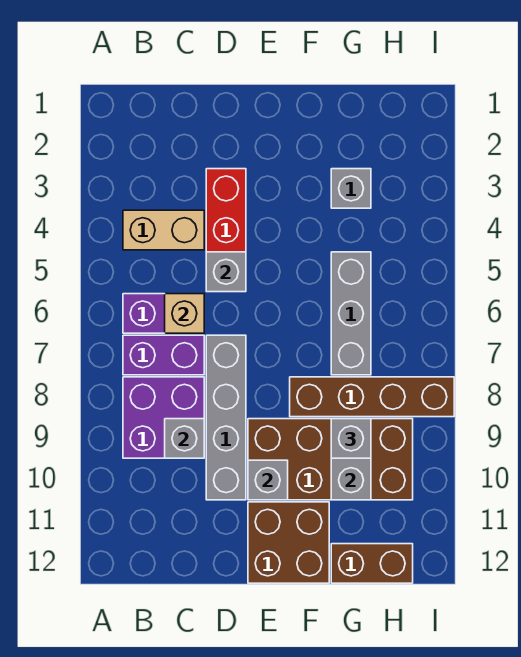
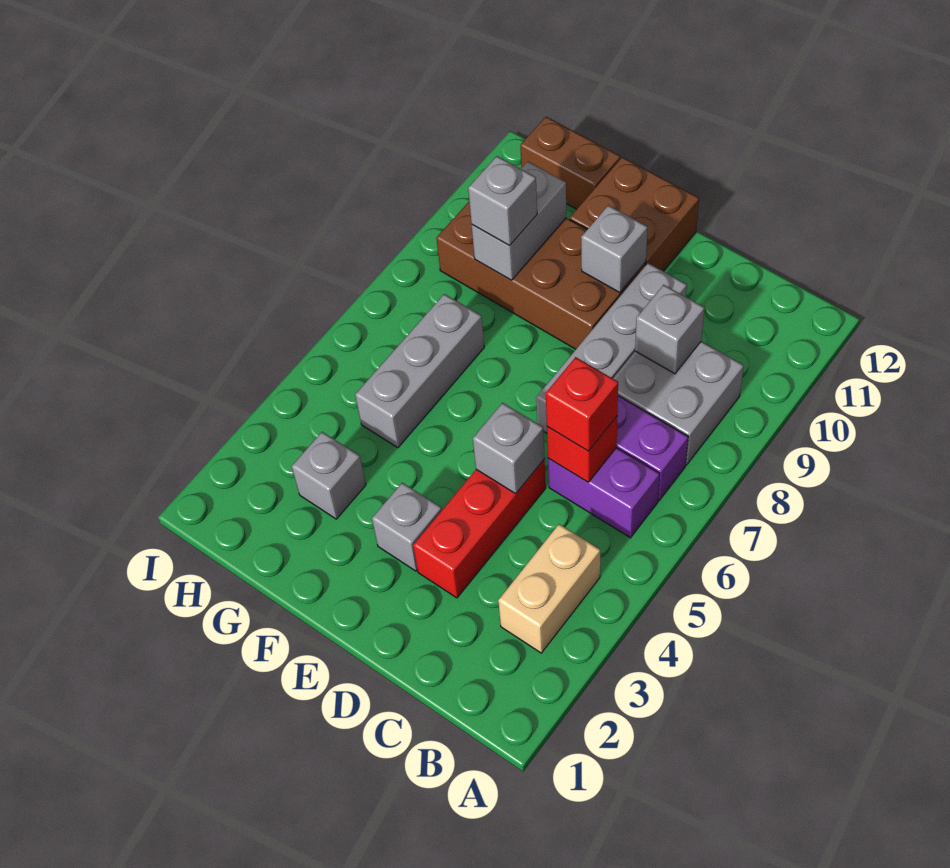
tan brick B4:C4 level 1 -> tan brick B3:B4 level 1
purple brick B8:C9 level 1 -> grey brick B8:C9 level 1
tan brick C6 level 2 -> red brick C6 level 2
none -> red brick C6 level 3
none -> grey brick E3 level 1
brown brick F8:I8 level 1 -> none

